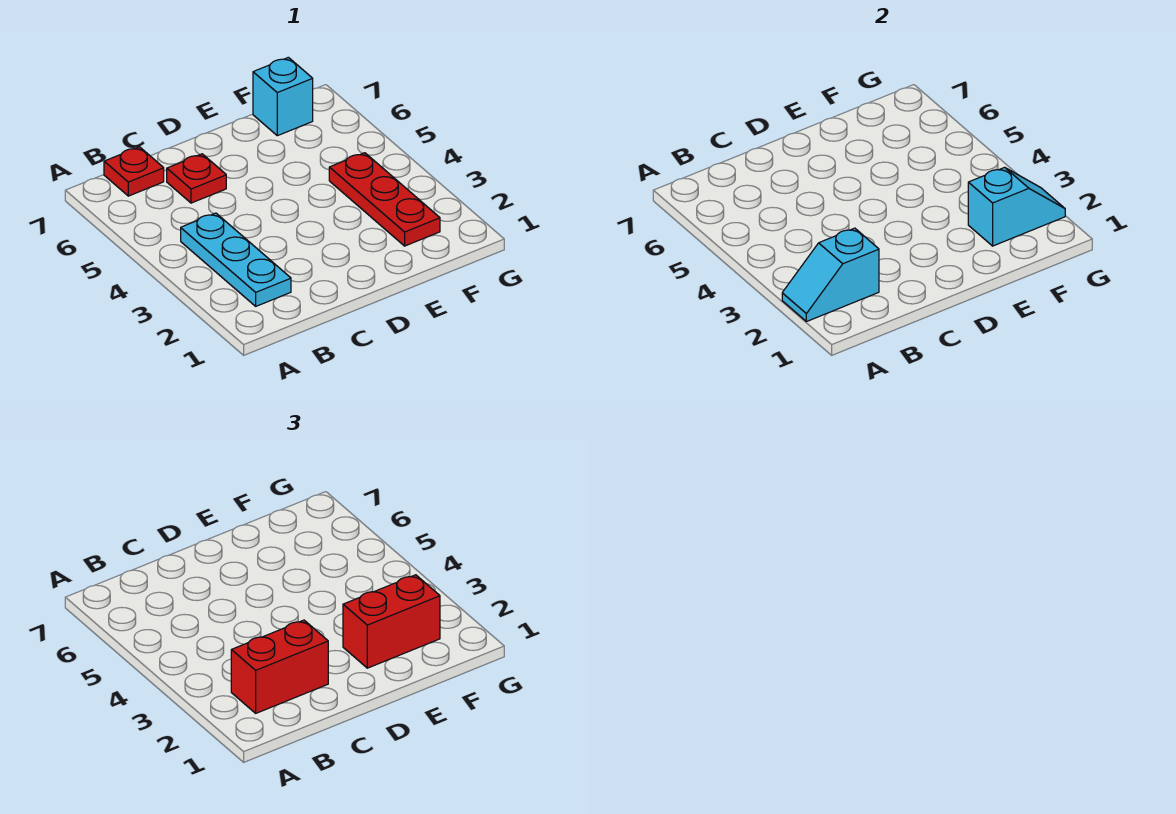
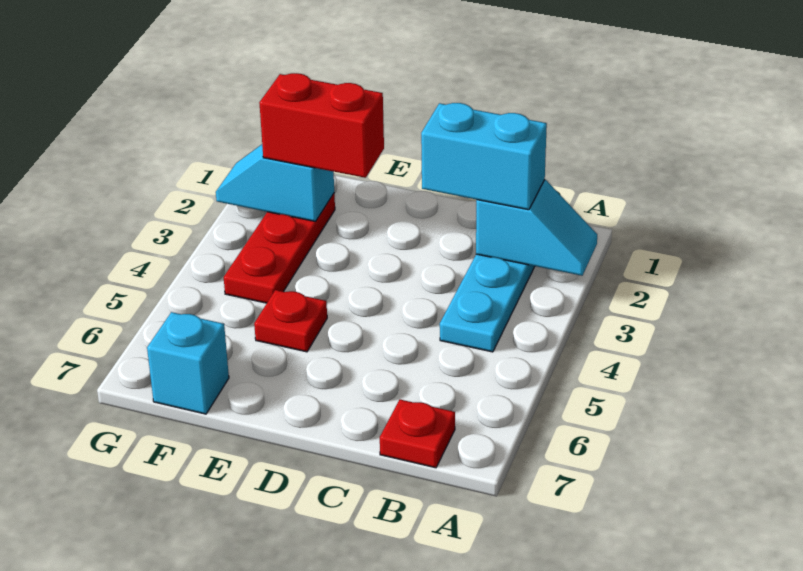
red brick B2:C2 level 3 -> cyan brick B2:C2 level 3
red plate C6 level 1 -> red plate E5 level 1

